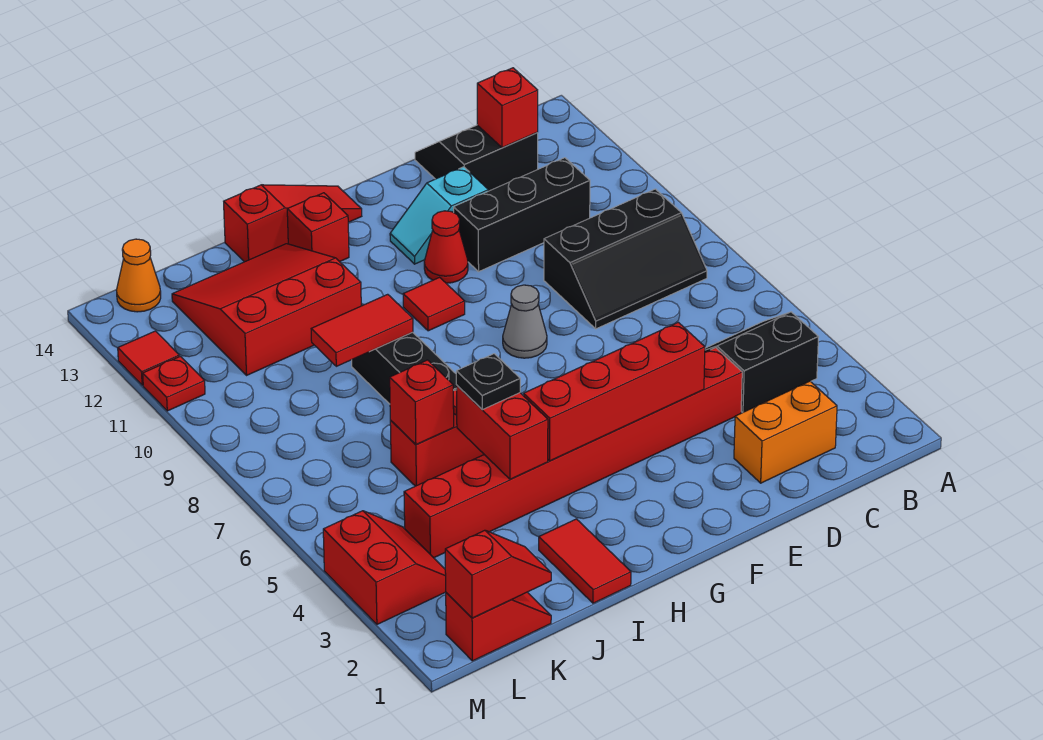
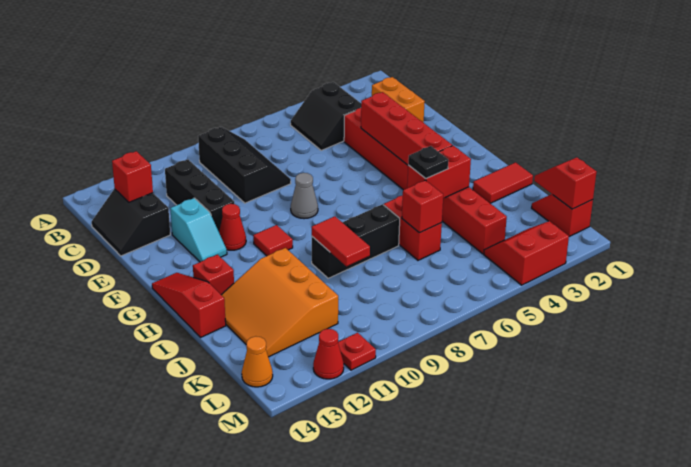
red slope I11:K13 level 1 top 11 -> orange slope I11:K13 level 1 top 11
red tile M12 level 1 -> red cone M12 level 1

